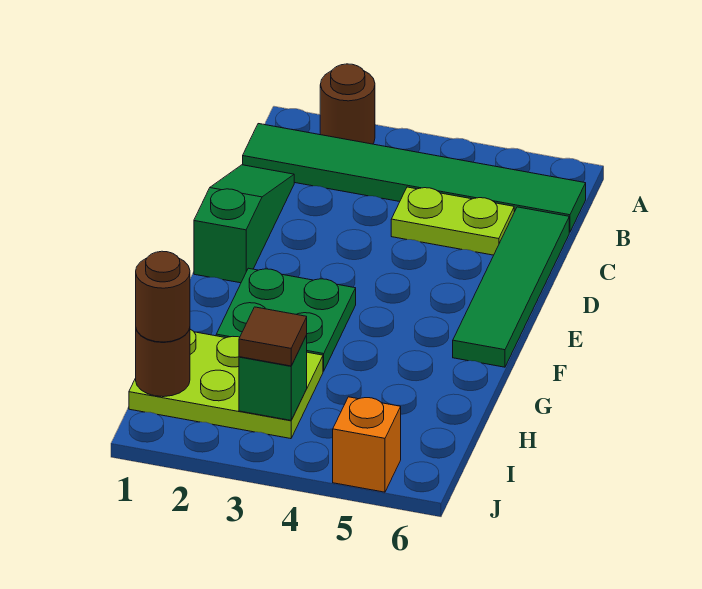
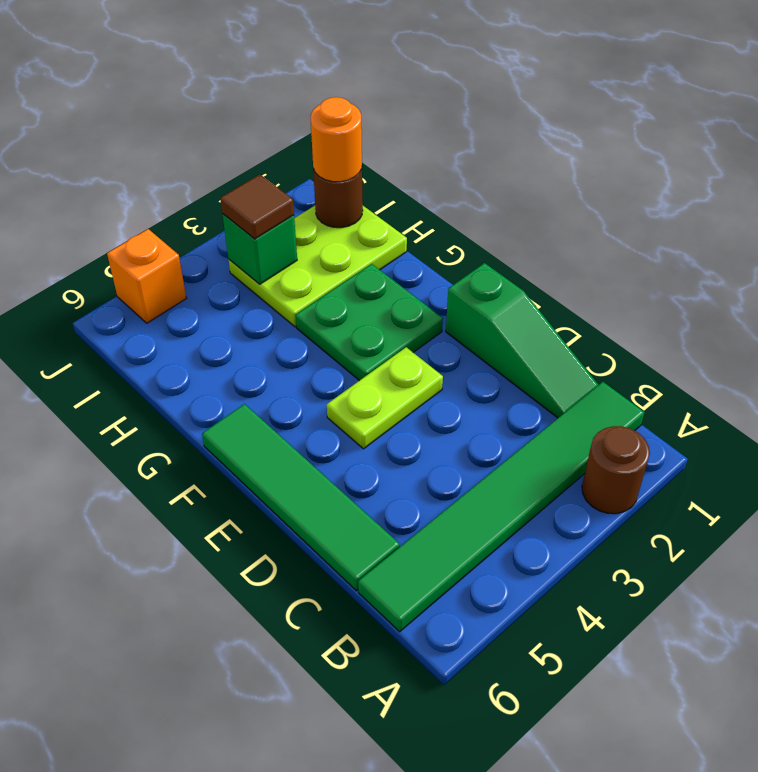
lime plate C4:C5 level 1 -> lime plate E3:E4 level 1
brown round brick I1 level 3 -> orange round brick I1 level 3

